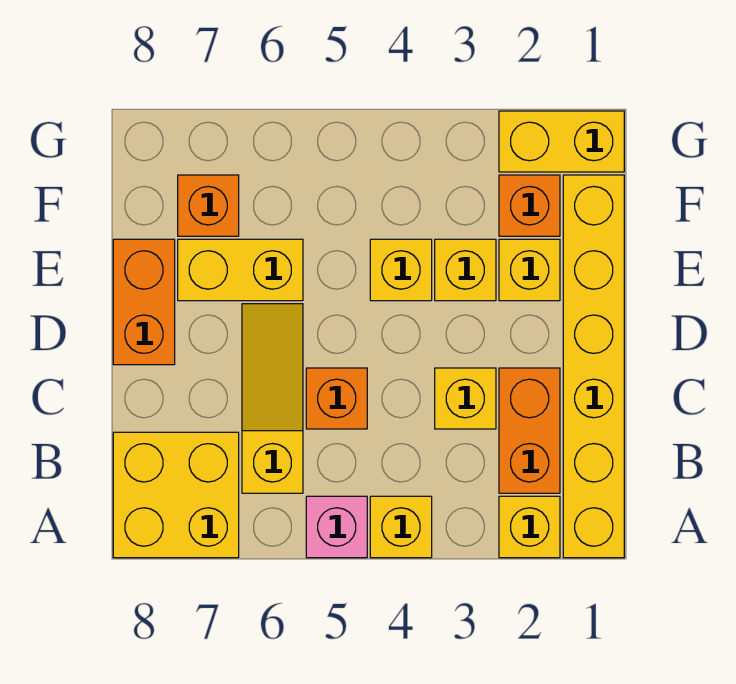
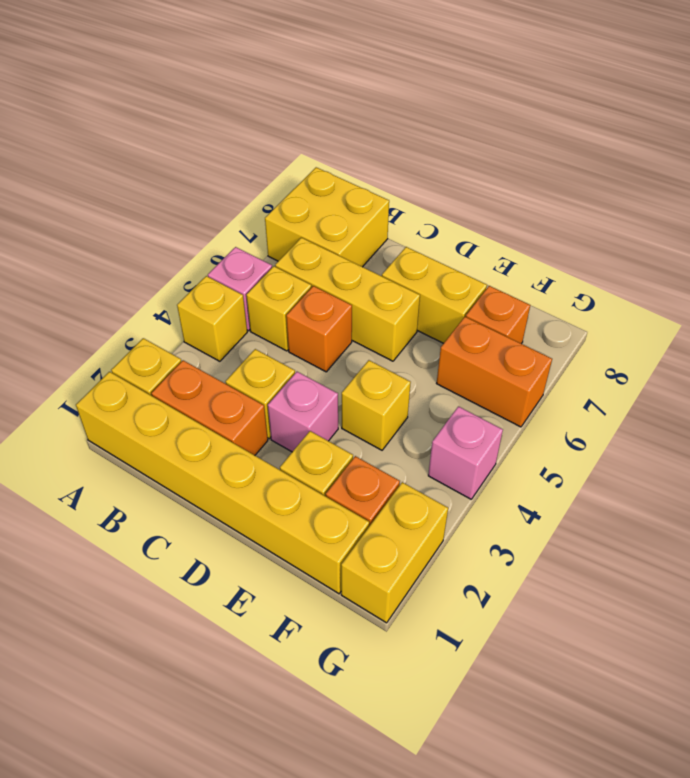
yellow slope B6:D6 level 1 top B -> yellow brick B6:D6 level 1
none -> pink brick D3 level 1
orange brick D8:E8 level 1 -> orange brick F6:G6 level 1
yellow brick E3 level 1 -> yellow brick B5 level 1
yellow brick E6:E7 level 1 -> yellow brick D7:E7 level 1
none -> pink brick G4 level 1

